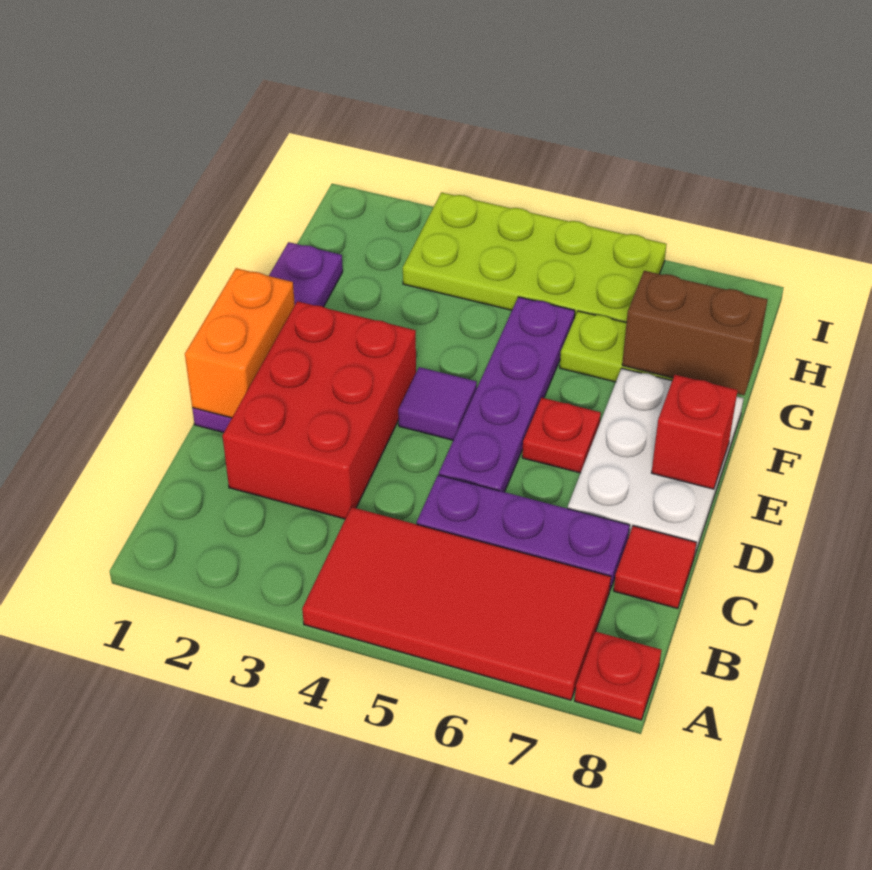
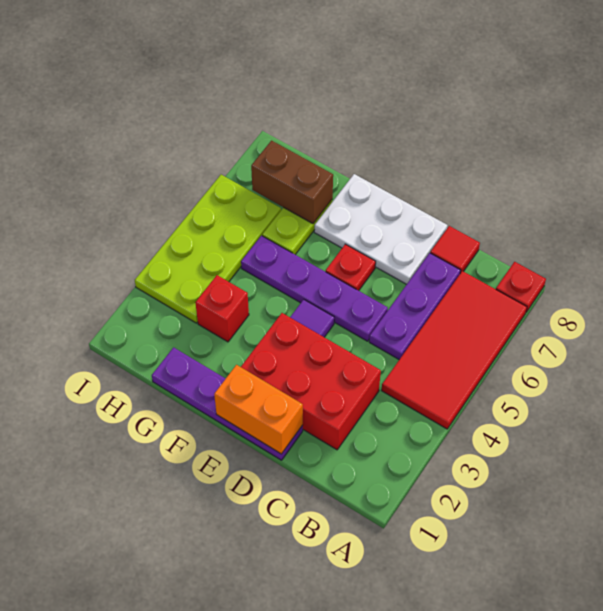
red brick E8 level 2 -> red brick G3 level 1
brown brick G7:G8 level 2 -> brown brick G7:H7 level 2

